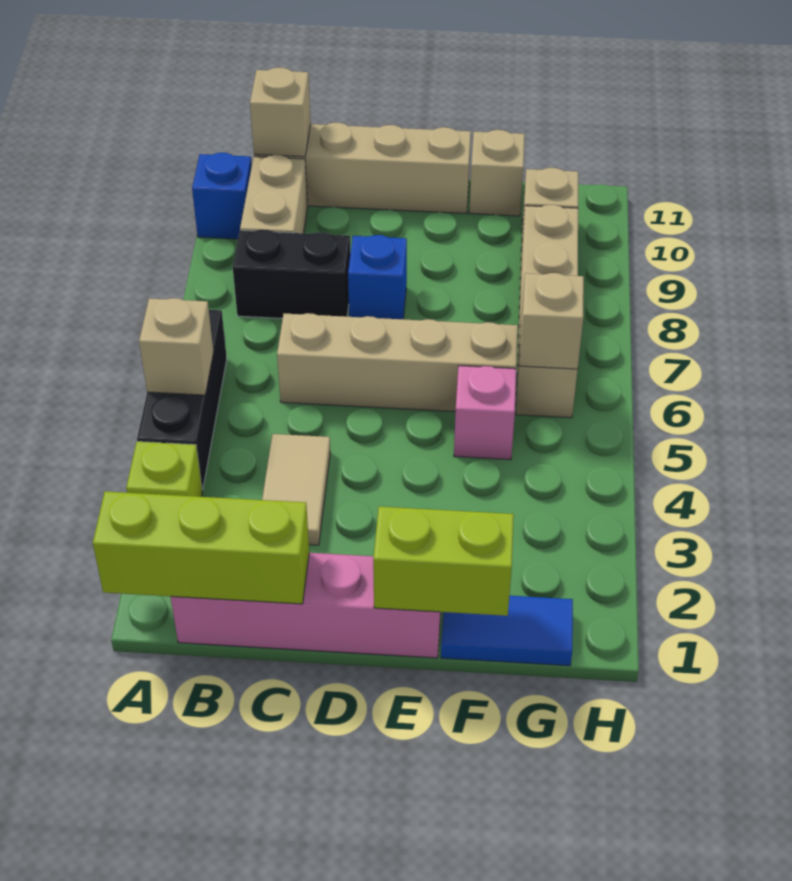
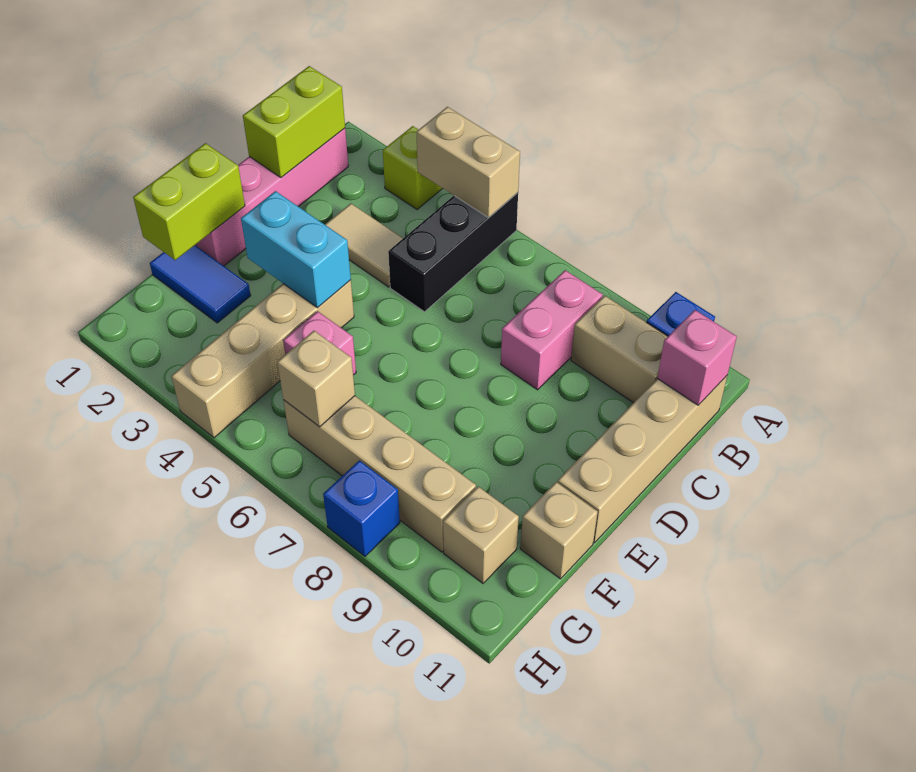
lime brick A1:C1 level 2 -> lime brick B1:C1 level 2
black brick A4:A6 level 1 -> black brick A5:C5 level 1
tan brick A5 level 2 -> tan brick A4:A5 level 2
black brick B8:C8 level 1 -> pink brick B8:C8 level 1
tan brick B11 level 2 -> pink brick B11 level 2
tan brick C6:F6 level 1 -> tan brick E4:H4 level 1
blue brick D8 level 1 -> blue brick H8 level 1
none -> cyan brick E3:E4 level 2
blue tile F1:G1 level 1 -> blue tile F1:F2 level 1

